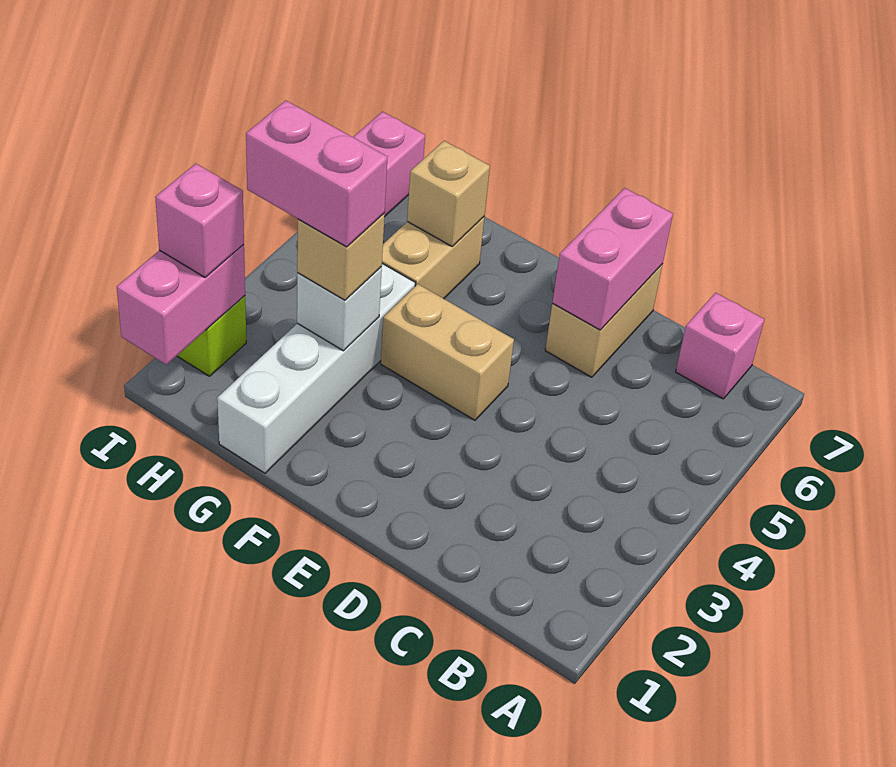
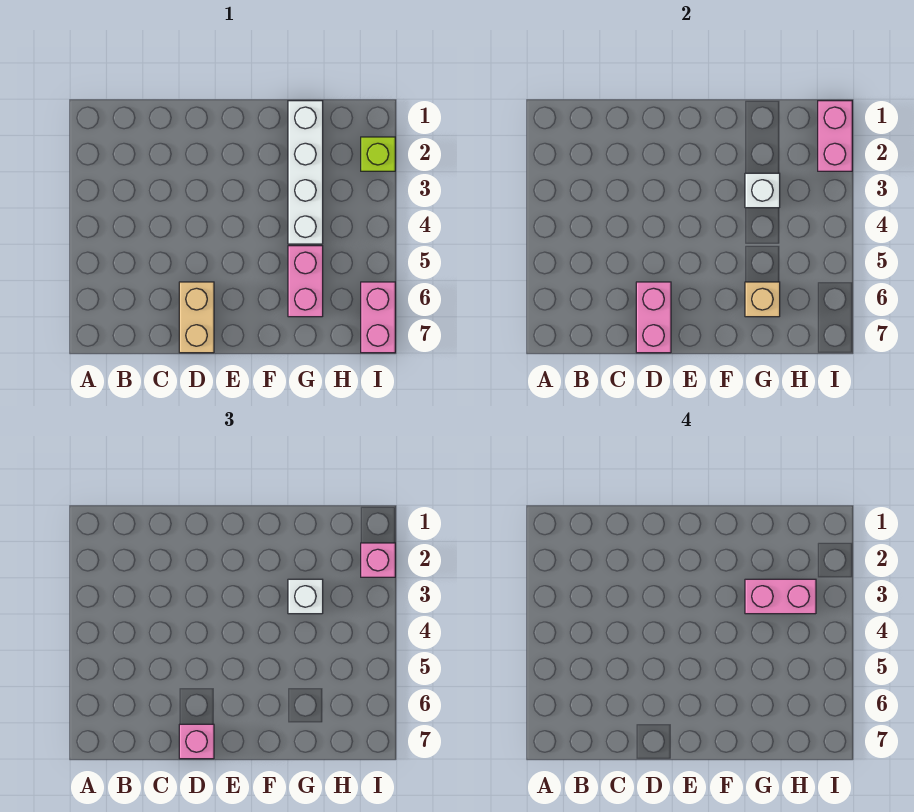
pink brick B7 level 1 -> pink brick D7 level 3
tan brick E4:F4 level 1 -> none
tan brick G3 level 3 -> white brick G3 level 3
tan brick G5:G6 level 1 -> pink brick G5:G6 level 1

